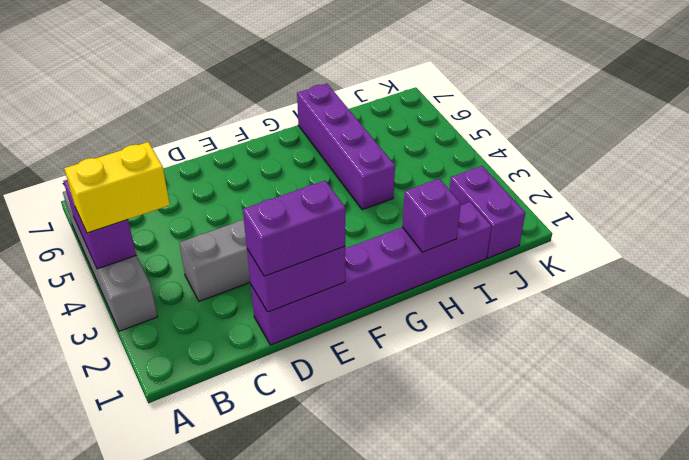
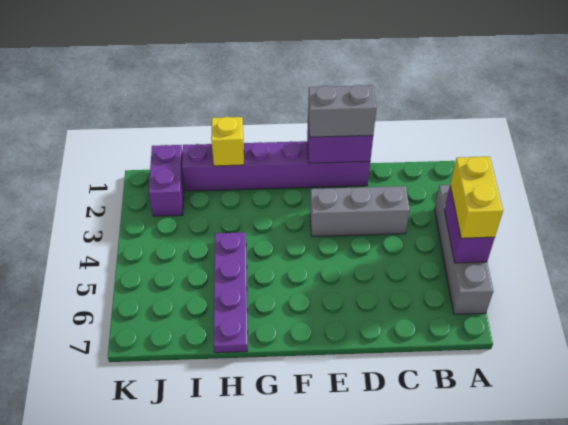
yellow brick A4:B4 level 3 -> yellow brick A4:A5 level 3
purple brick D1:E1 level 3 -> grey brick D1:E1 level 3
purple brick H1 level 2 -> yellow brick H1 level 2
purple brick H4:H7 level 1 -> purple plate H4:H7 level 1

